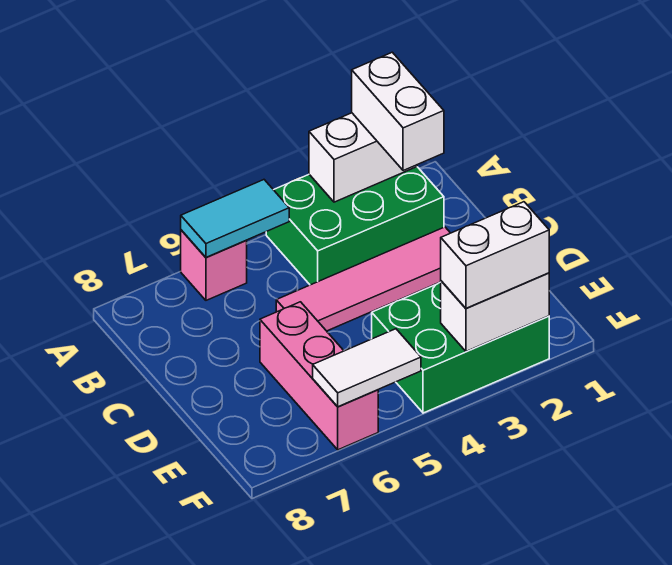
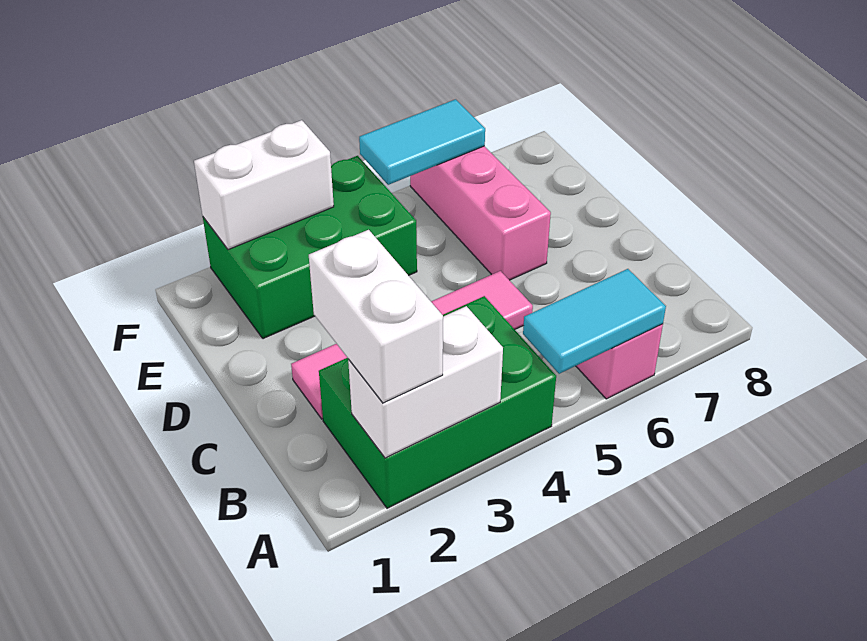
white brick F2:F3 level 3 -> none
white tile F5:F6 level 2 -> cyan tile F5:F6 level 2

